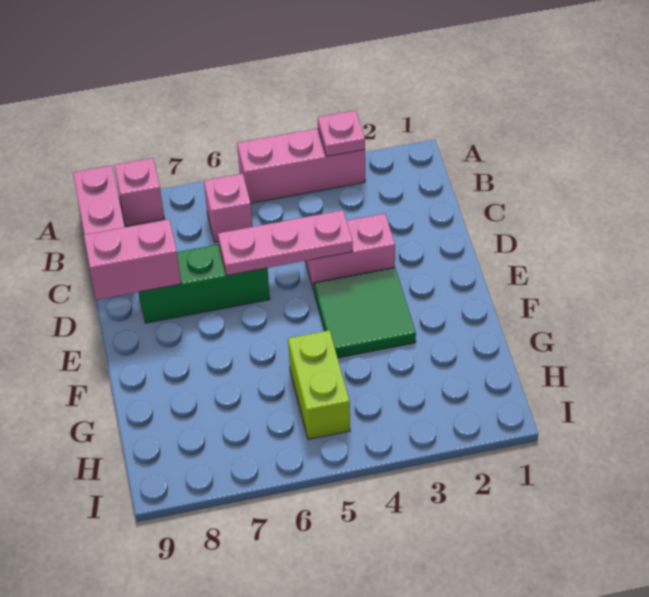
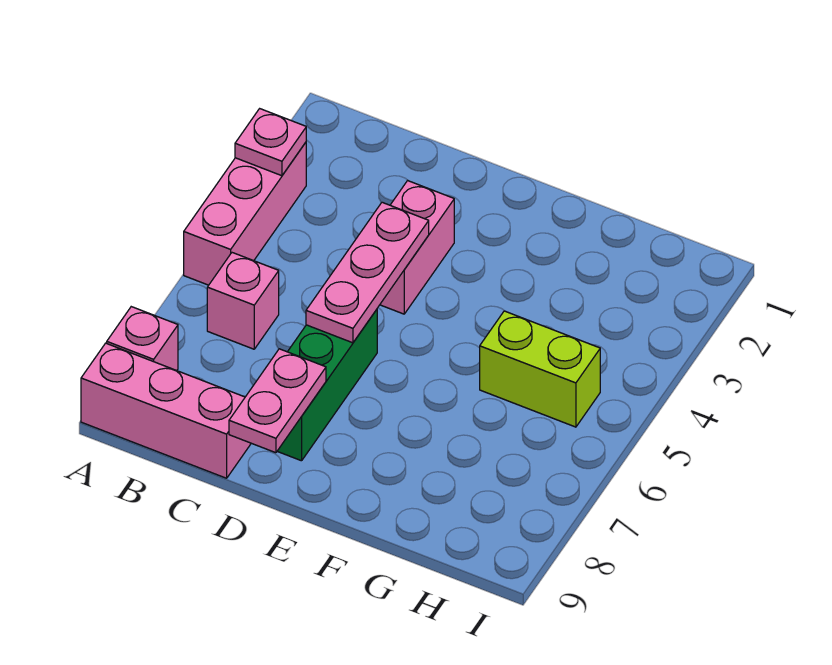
pink brick D8:D9 level 2 -> pink plate D8:D9 level 2
green tile E3:F4 level 1 -> none

